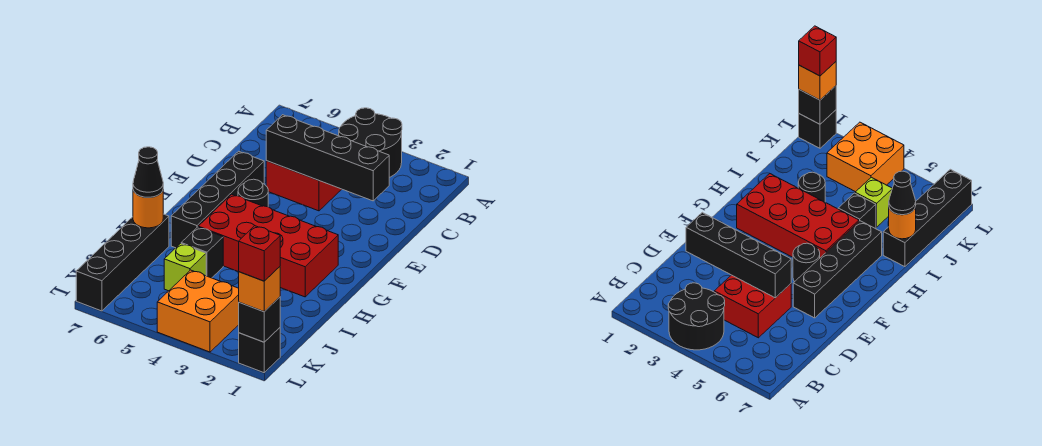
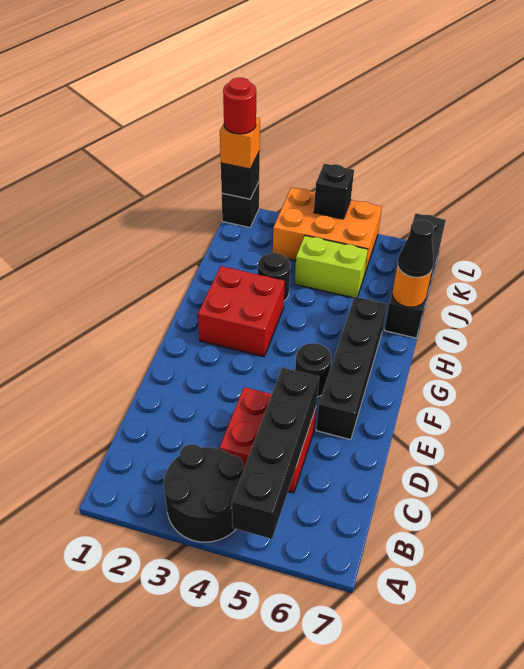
black brick D2:D5 level 2 -> black brick A5:D5 level 2
red brick G2:H5 level 1 -> red brick G2:H3 level 1
black brick I5 level 1 -> black brick L4 level 2
lime brick J5 level 1 -> lime brick J4:J5 level 1
orange brick K3:L4 level 1 -> orange brick K3:L5 level 1
red brick L1 level 4 -> red round brick L1 level 4

